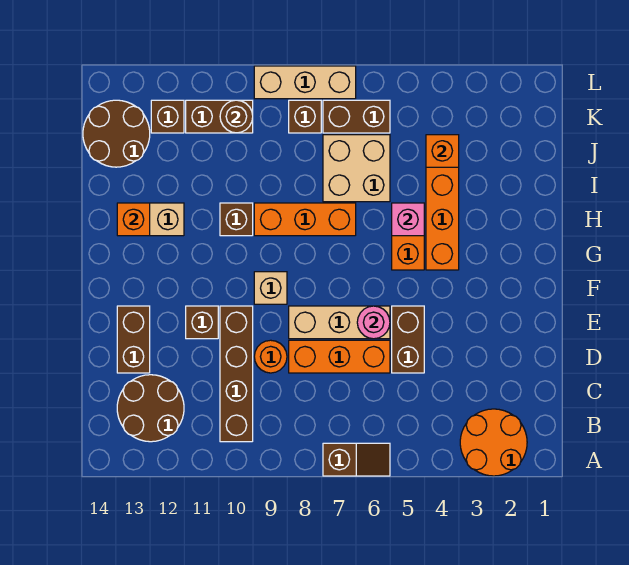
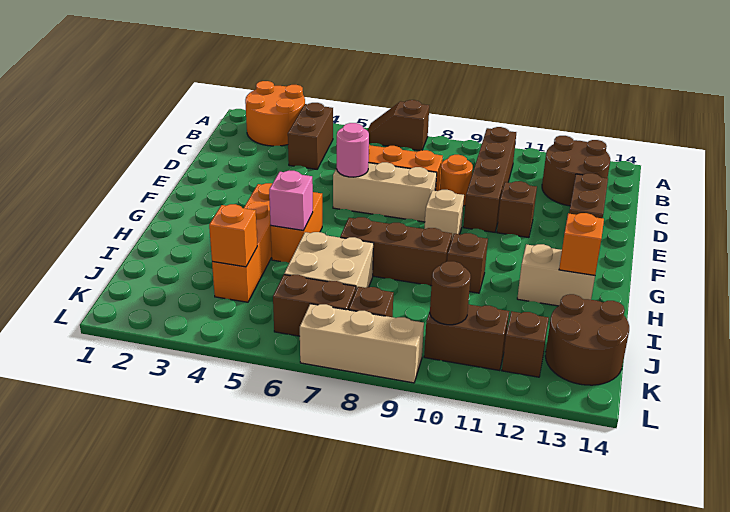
brown brick D5:E5 level 1 -> brown brick B4:C4 level 1
orange brick H7:H9 level 1 -> brown brick H7:H9 level 1

